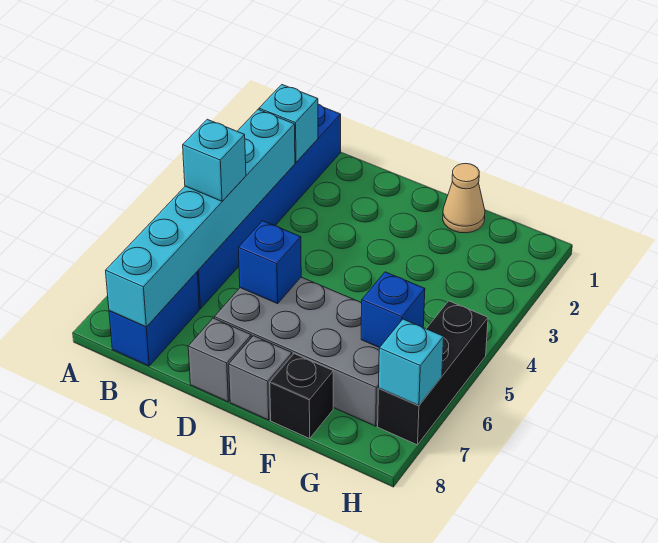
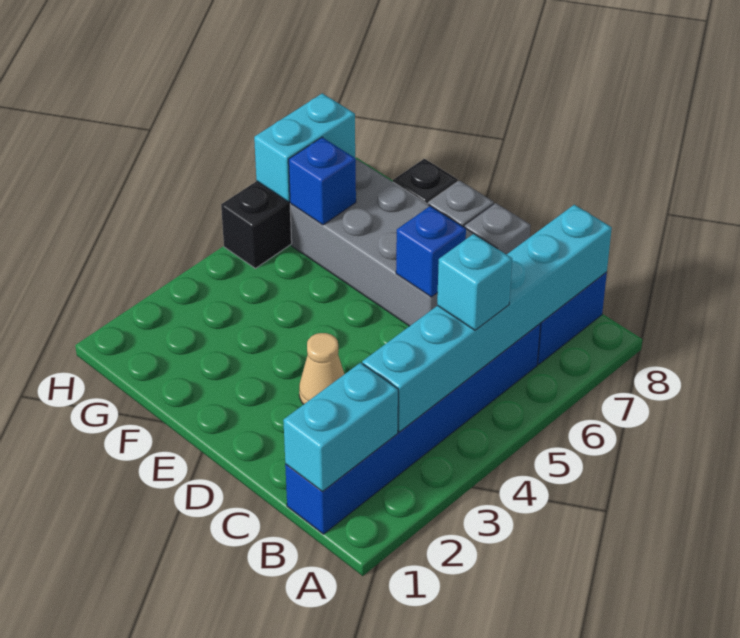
cyan brick B2 level 2 -> cyan brick B1:B2 level 2
tan cone F1 level 1 -> tan cone D3 level 1
cyan brick H7 level 2 -> cyan brick H6:H7 level 2

